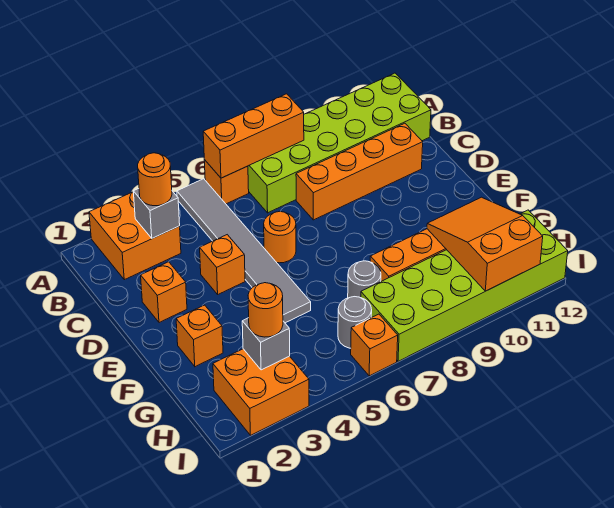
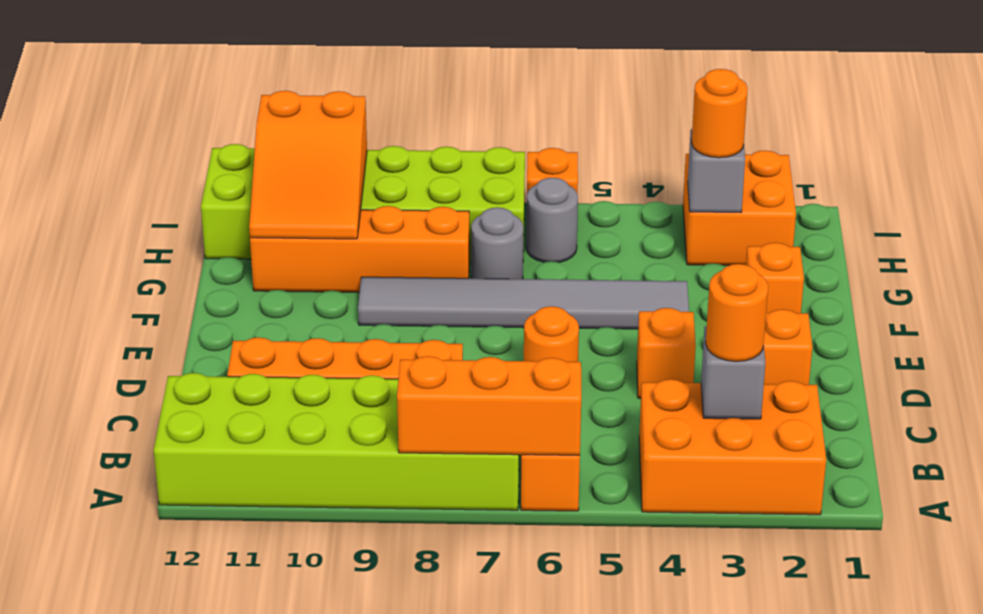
orange brick A2:B3 level 1 -> orange brick A2:B4 level 1
grey tile A5:F5 level 1 -> grey tile F4:F9 level 1

